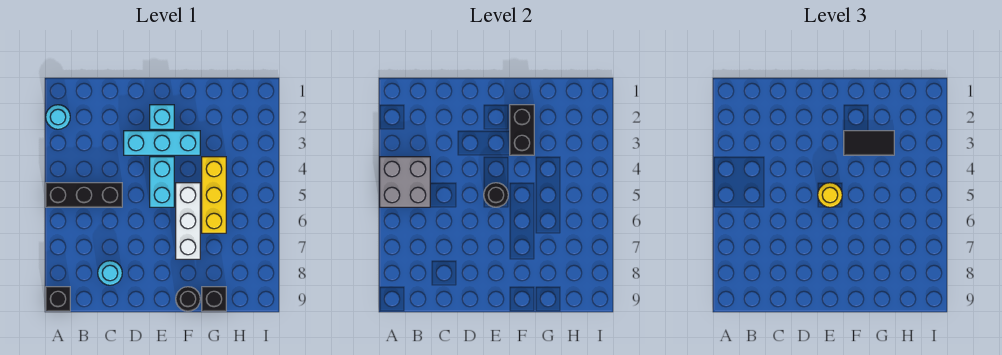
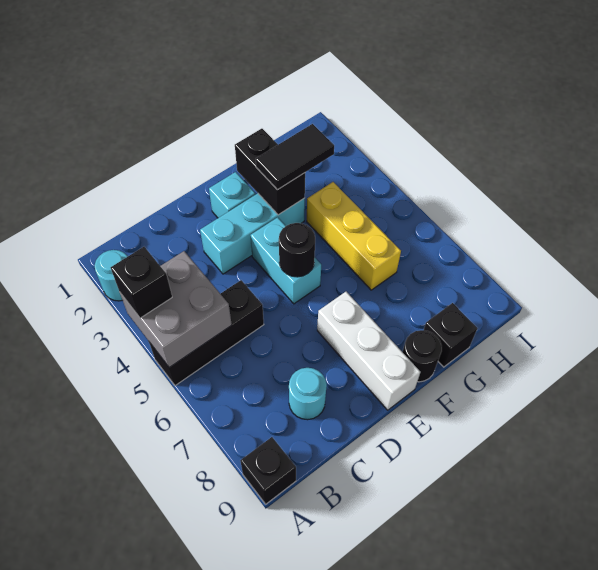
none -> black brick A4 level 3
yellow round brick E5 level 3 -> none
white brick F5:F7 level 1 -> white brick E7:E9 level 1

